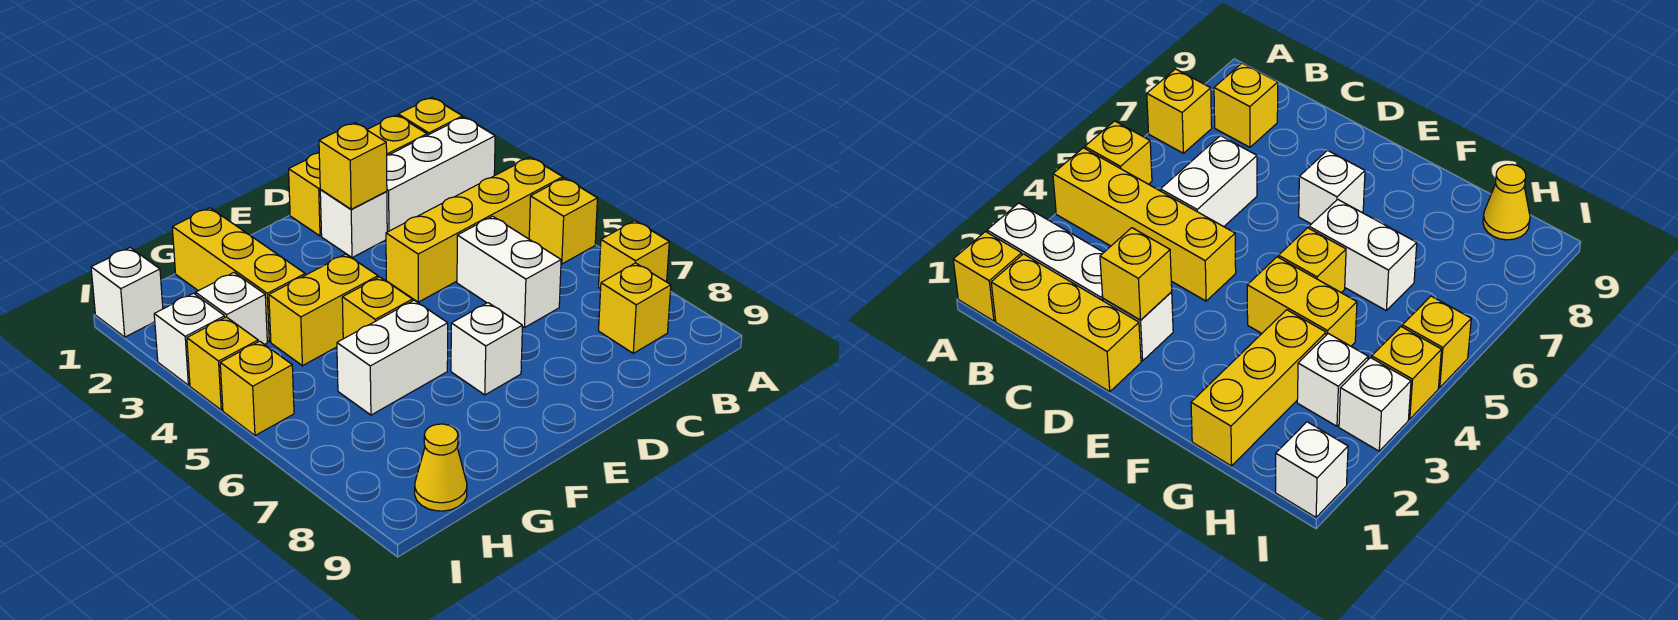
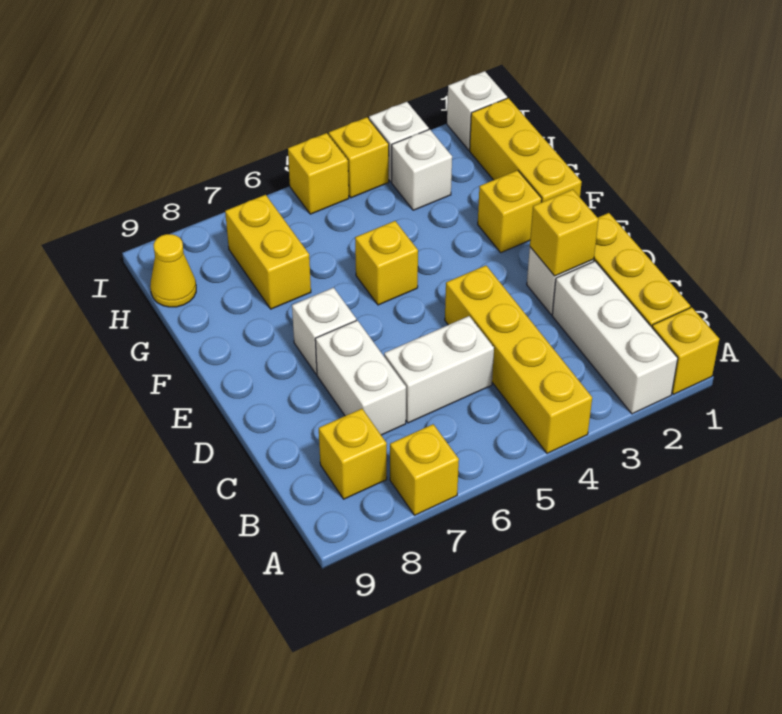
yellow brick A5 level 1 -> yellow brick F2 level 1
yellow brick F4:G4 level 1 -> yellow brick G7:H7 level 1
white brick F6:G6 level 1 -> white brick C7:D7 level 1
yellow brick G1:G3 level 1 -> yellow brick F1:H1 level 1

